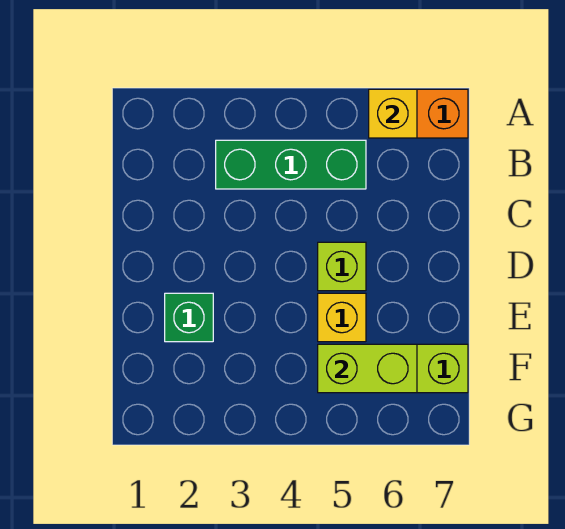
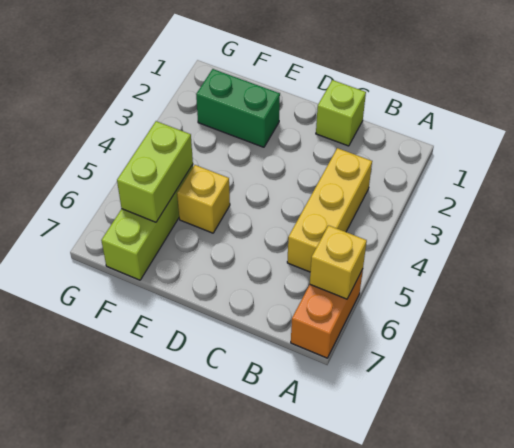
green brick B3:B5 level 1 -> yellow brick B3:B5 level 1
lime brick D5 level 1 -> lime brick C1 level 1
green brick E2 level 1 -> green brick E2:F2 level 1

